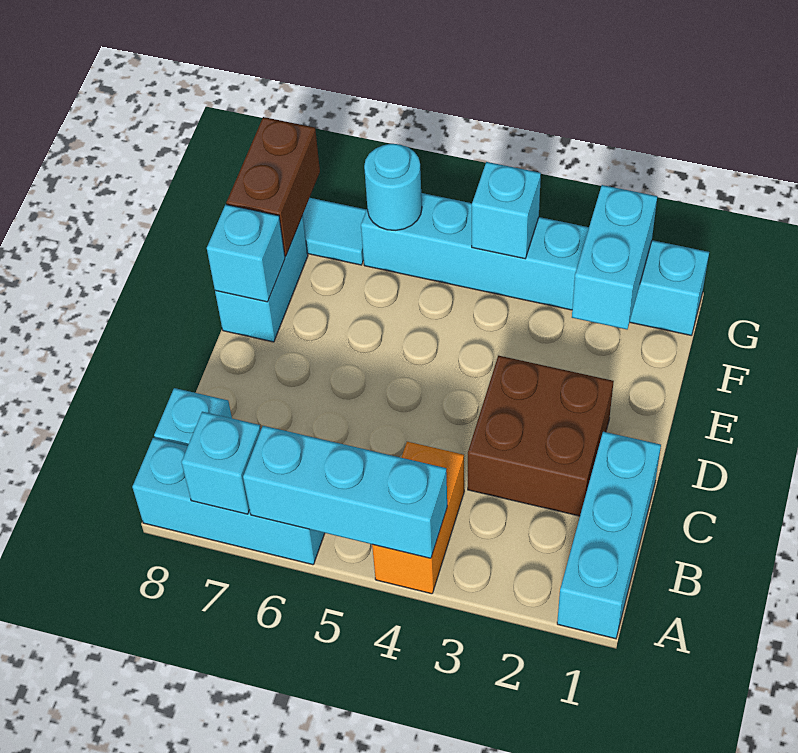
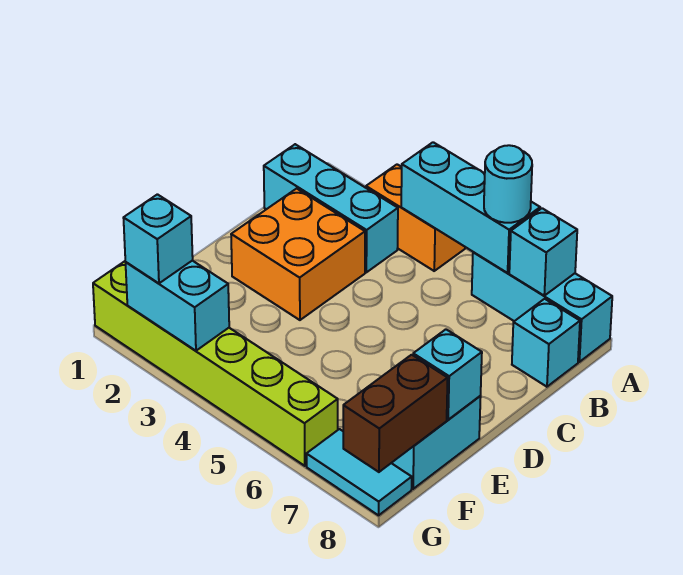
cyan brick A1:C1 level 1 -> cyan brick B1:B3 level 1
orange brick A4:B4 level 1 -> orange brick A3:A4 level 1
brown brick C2:D3 level 1 -> orange brick C2:D3 level 1
cyan brick F2:G2 level 2 -> cyan brick G2:G3 level 2
cyan brick G1:G6 level 1 -> lime brick G1:G6 level 1
cyan brick G4 level 2 -> cyan brick G2 level 3
cyan round brick G6 level 2 -> cyan round brick A6 level 3

